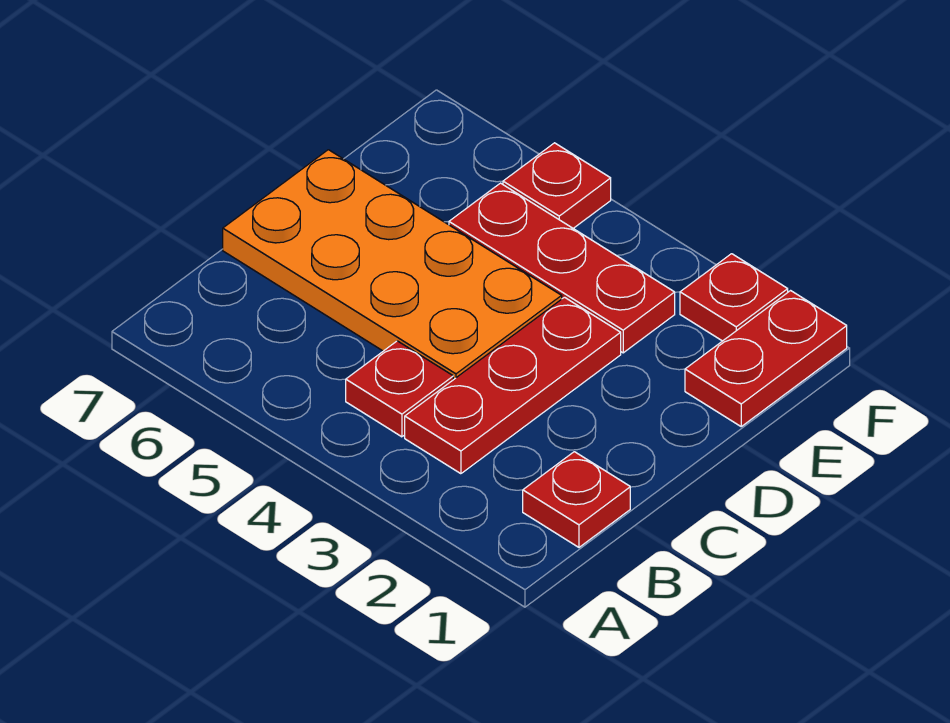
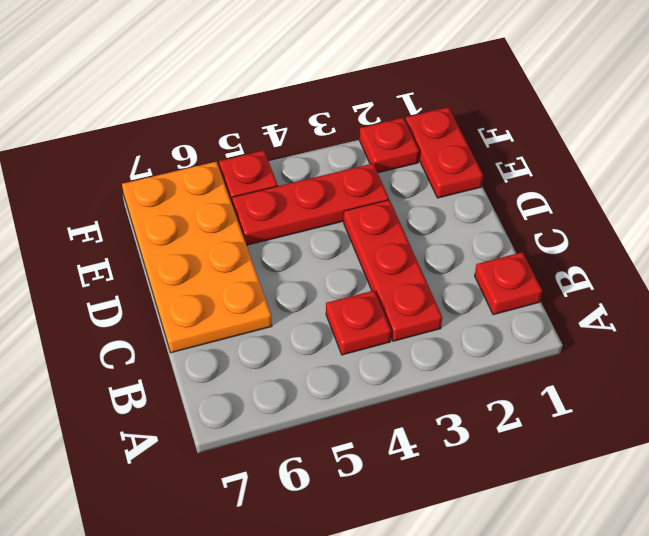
orange plate C4:D7 level 1 -> orange plate C6:F7 level 1

